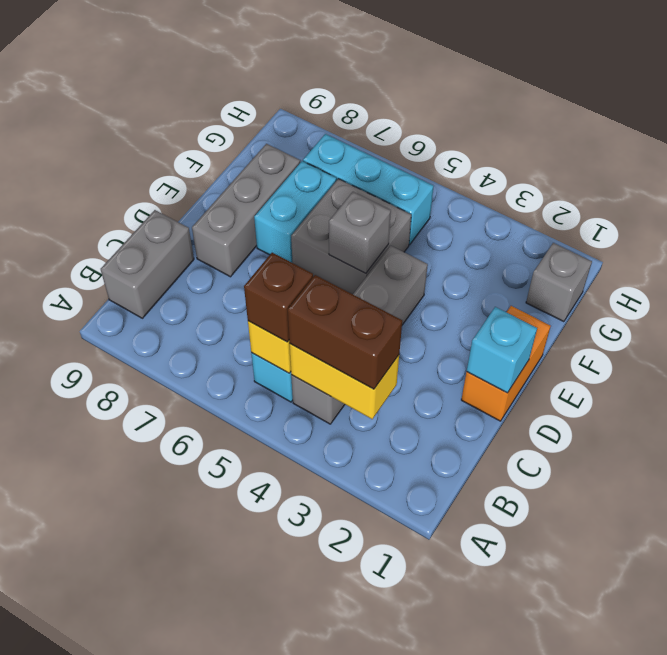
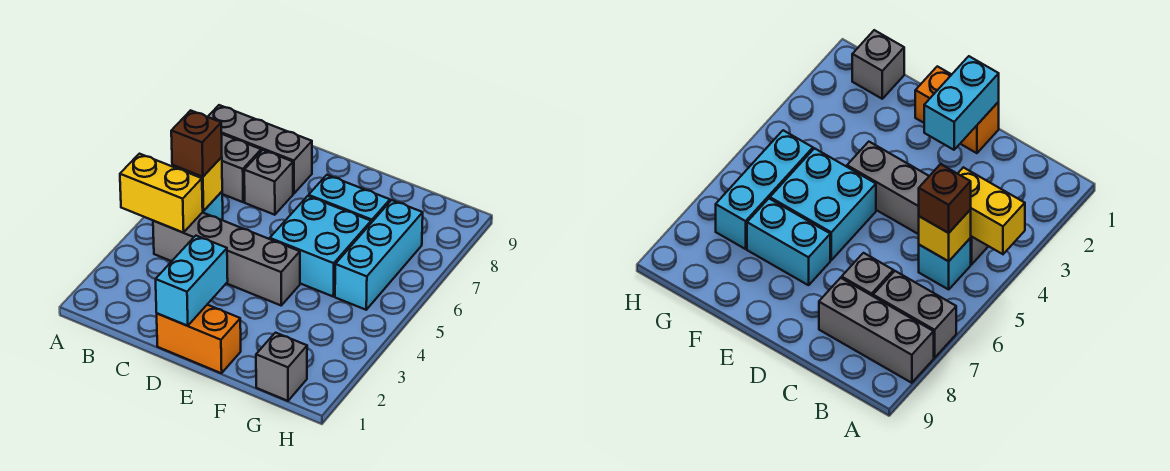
yellow brick B3:B4 level 2 -> yellow brick A4:B4 level 2
brown brick B3:B4 level 3 -> none
grey brick B9:C9 level 1 -> grey brick A7:B7 level 1
cyan brick D1 level 2 -> cyan brick D1:D2 level 2
grey brick D8:F8 level 1 -> grey brick A8:C8 level 1
grey brick E5:F6 level 1 -> cyan brick E5:F6 level 1
grey brick E5 level 2 -> grey brick C7 level 1

